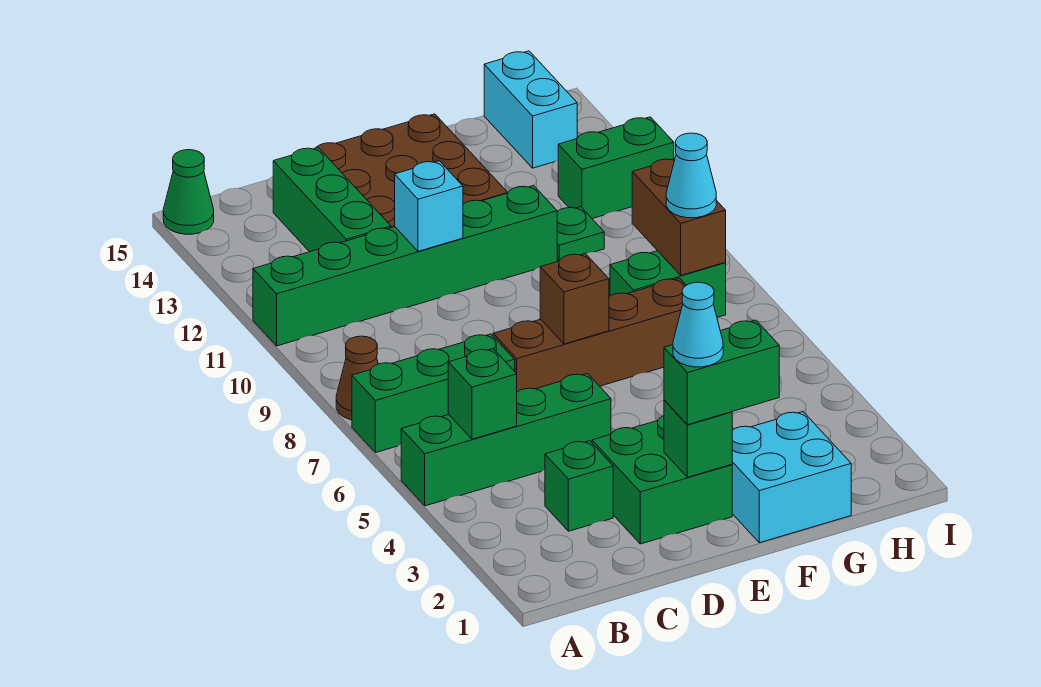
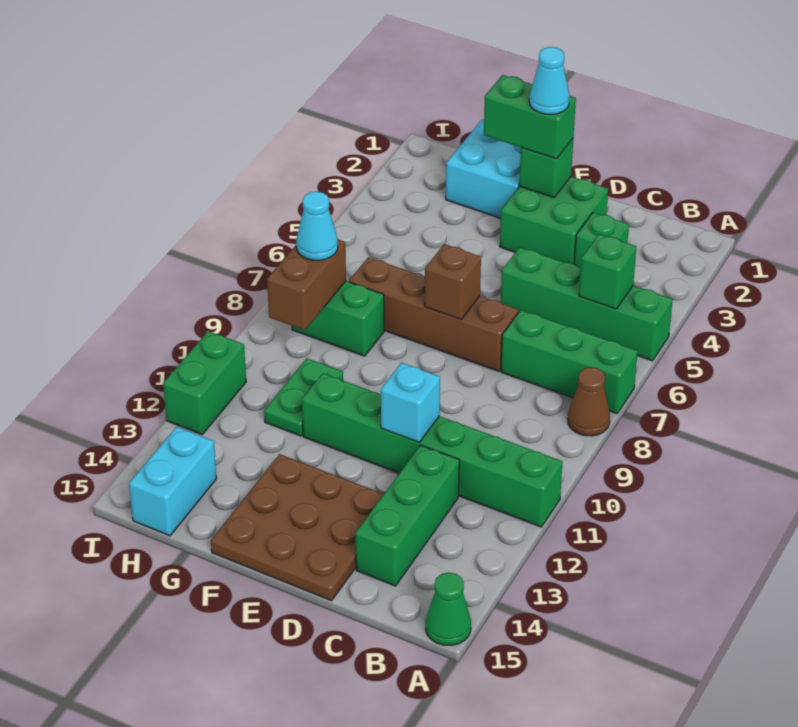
green plate G11 level 1 -> green plate G10:G11 level 1
green brick H12:I12 level 1 -> green brick I11:I12 level 1

